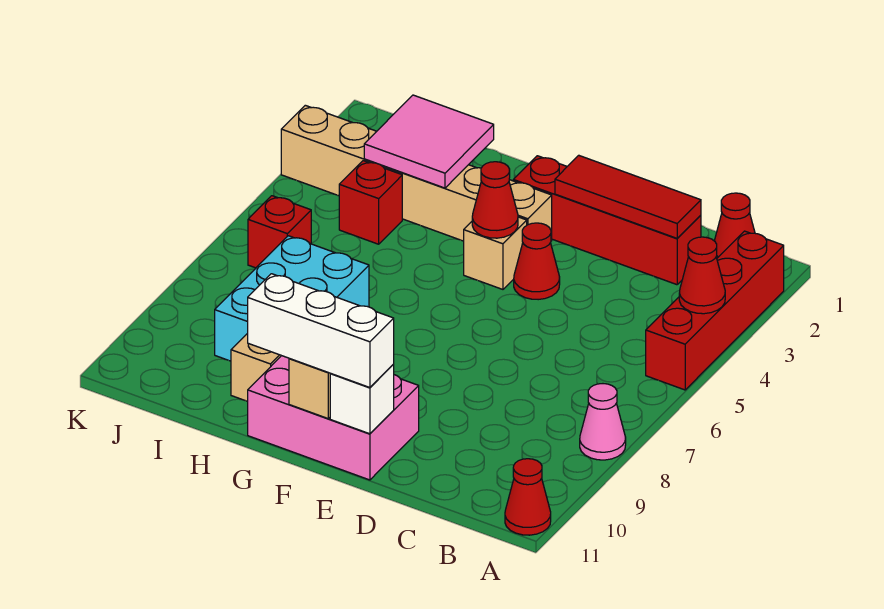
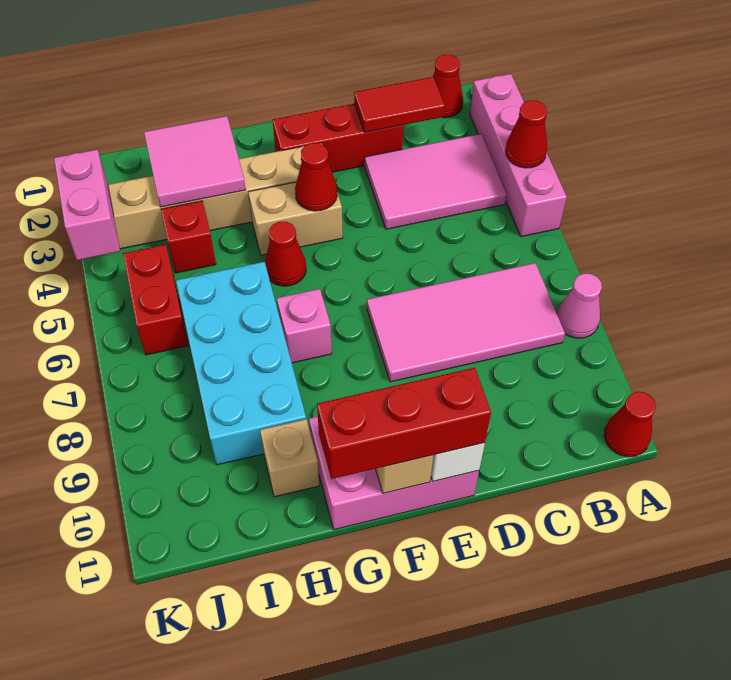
red brick A2:A5 level 1 -> pink brick A2:A5 level 1
none -> pink tile B3:D4 level 1
none -> pink tile B7:E8 level 1
red brick C2:F2 level 1 -> red brick D2:F2 level 1
red tile C2:E2 level 2 -> red tile C2:D2 level 2
red cone E4 level 1 -> red cone G5 level 1
white brick E11:G11 level 3 -> red brick E11:G11 level 3
tan brick F4 level 1 -> tan brick F4:G4 level 1
none -> pink brick G7 level 1
cyan brick H7:I9 level 1 -> cyan brick H6:I9 level 1
red brick J6 level 1 -> red brick J5:J6 level 1
none -> pink brick K3:K4 level 2

